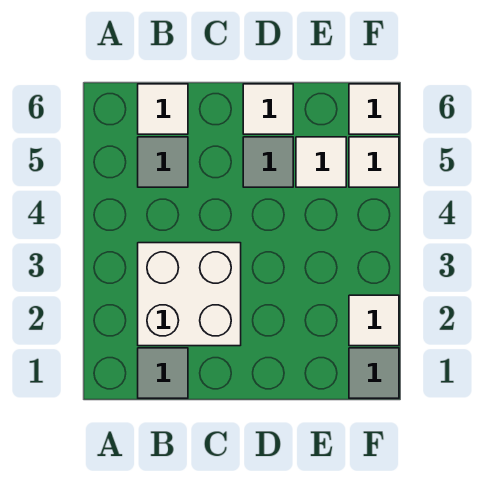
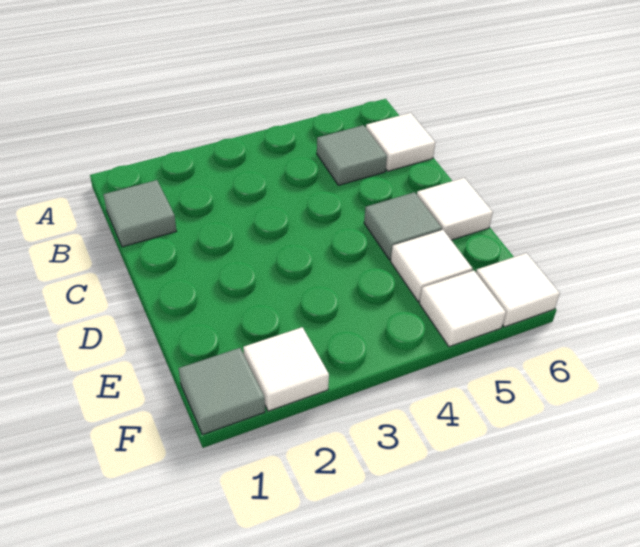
white brick B2:C3 level 1 -> none

